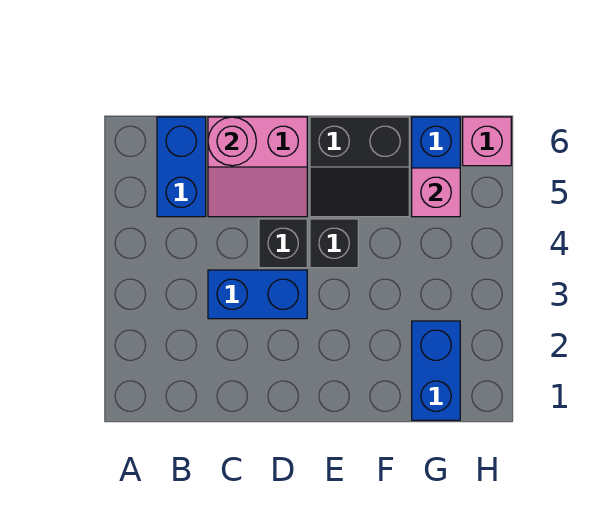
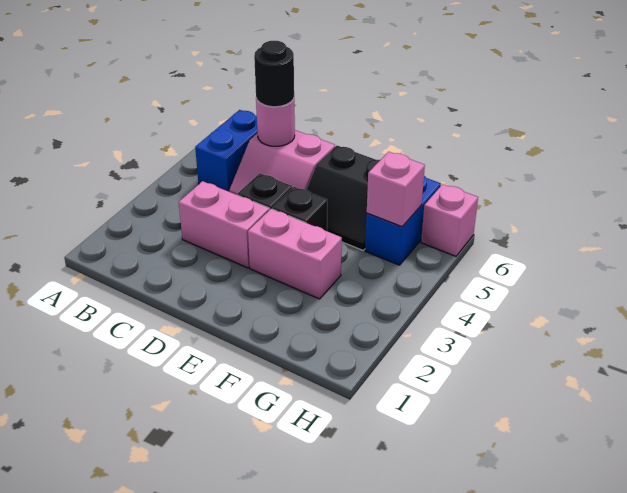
blue brick C3:D3 level 1 -> pink brick C3:D3 level 1
none -> black round brick C6 level 3
none -> pink brick E3:F3 level 1
blue brick G1:G2 level 1 -> none

